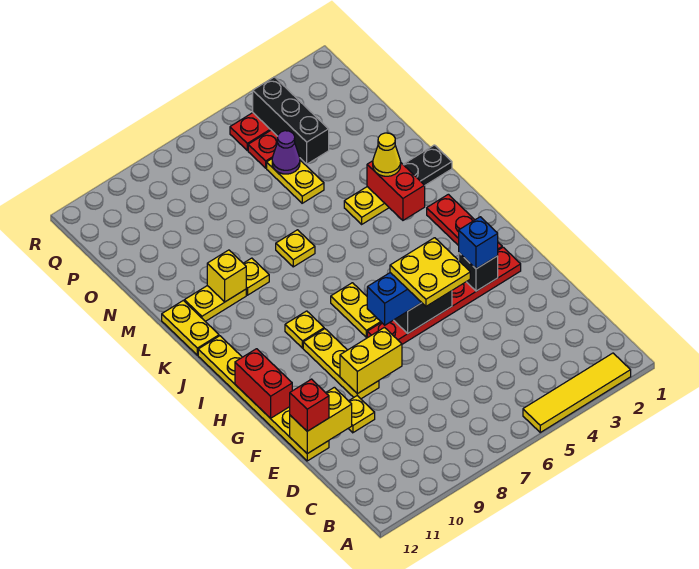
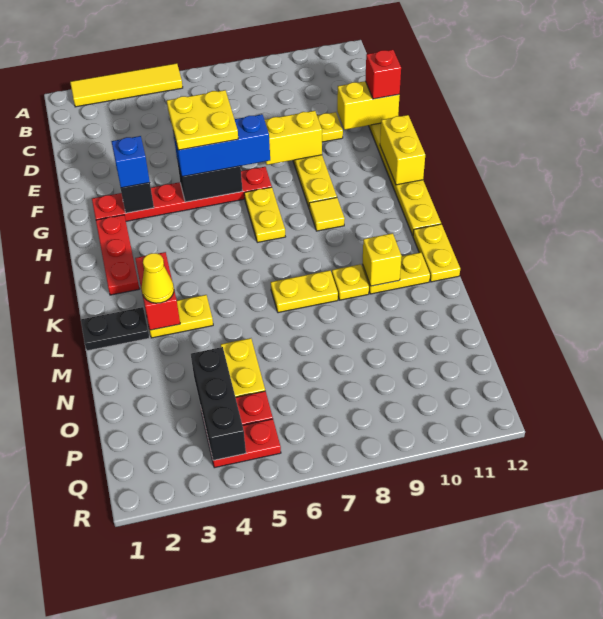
red brick G12:H12 level 2 -> yellow brick G12:H12 level 2
yellow plate I9 level 1 -> yellow tile I9 level 1
yellow plate L7 level 1 -> yellow plate L7:L8 level 1
purple cone O5 level 2 -> none

